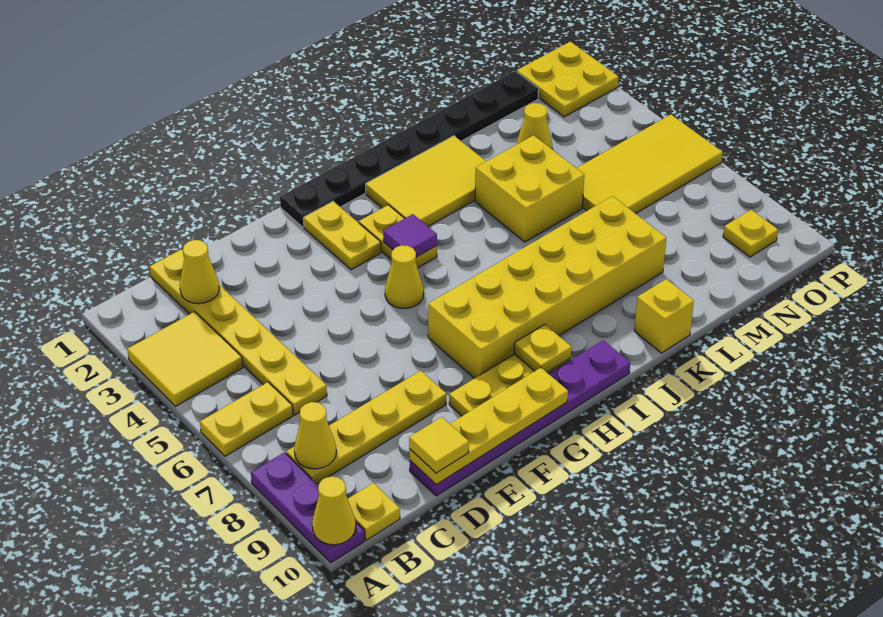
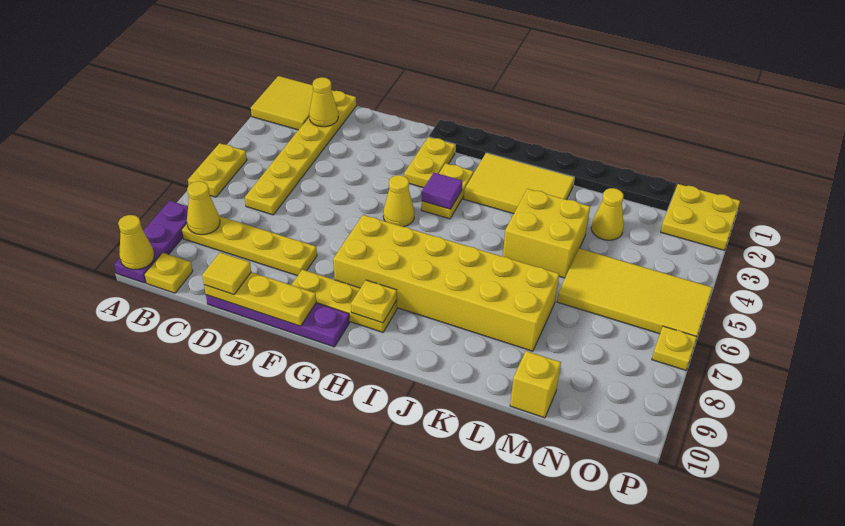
yellow tile A3:B4 level 1 -> yellow tile A1:B2 level 1
yellow plate A6:B6 level 1 -> yellow plate A5:A6 level 1
purple plate D10:I10 level 1 -> purple plate D10:G10 level 1
yellow plate D10:G10 level 2 -> yellow plate D10:F10 level 2
yellow brick K10 level 1 -> yellow brick M10 level 1
yellow plate O9 level 1 -> yellow plate P7 level 1

